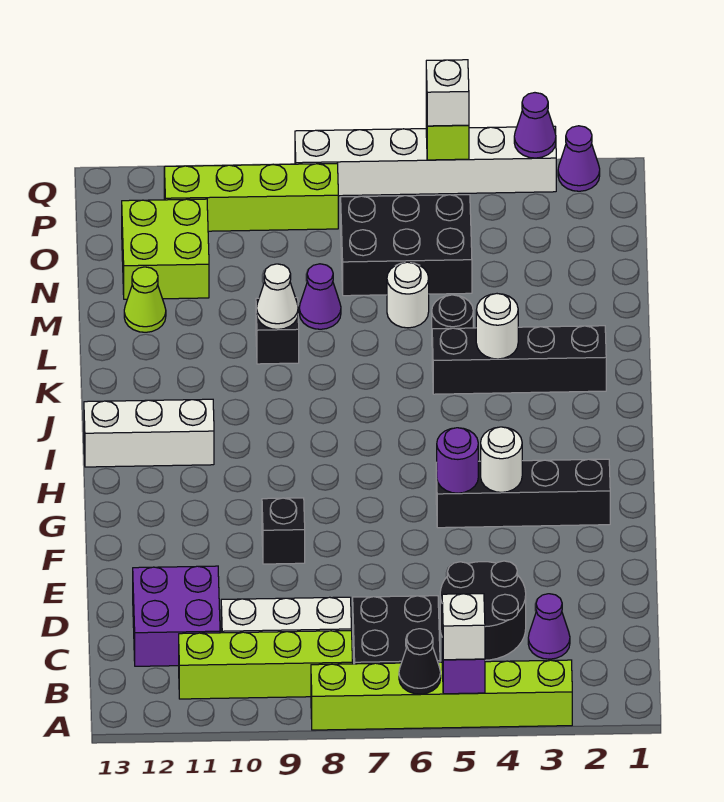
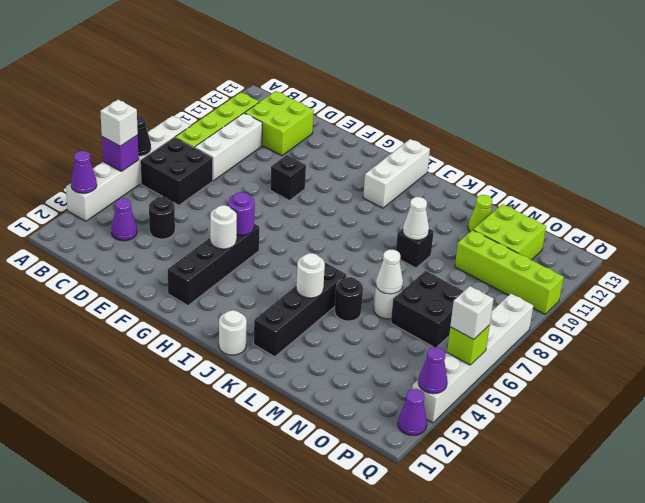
lime brick A3:A8 level 1 -> white brick A3:A8 level 1
black round brick C4:D5 level 1 -> black round brick D4 level 1
purple brick C11:D12 level 1 -> lime brick C11:D12 level 1
none -> white round brick J1 level 1
none -> white cone M6 level 2
purple cone M8 level 1 -> purple cone A3 level 2
black brick N5:O7 level 1 -> black brick N6:O7 level 1
lime brick P8:P11 level 1 -> lime brick N10:Q10 level 1

